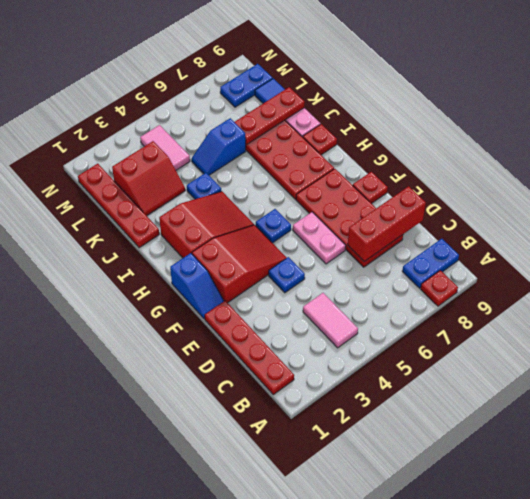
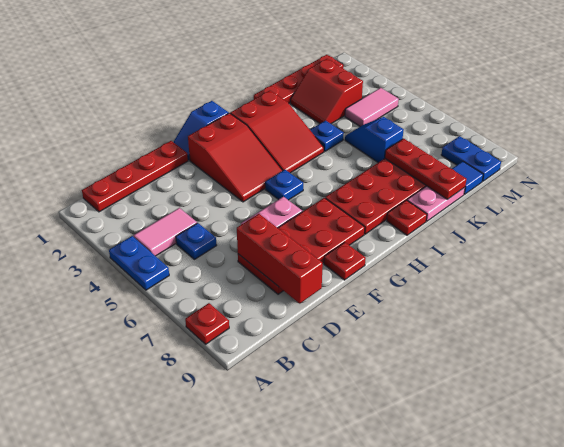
blue plate B8:B9 level 1 -> blue plate A4:A5 level 1
blue plate E4 level 1 -> blue plate C5 level 1

